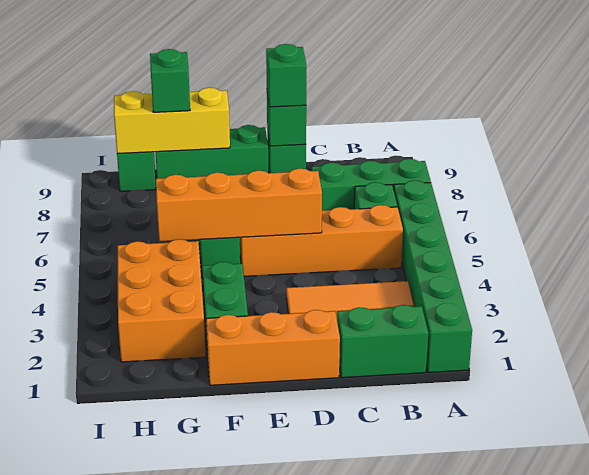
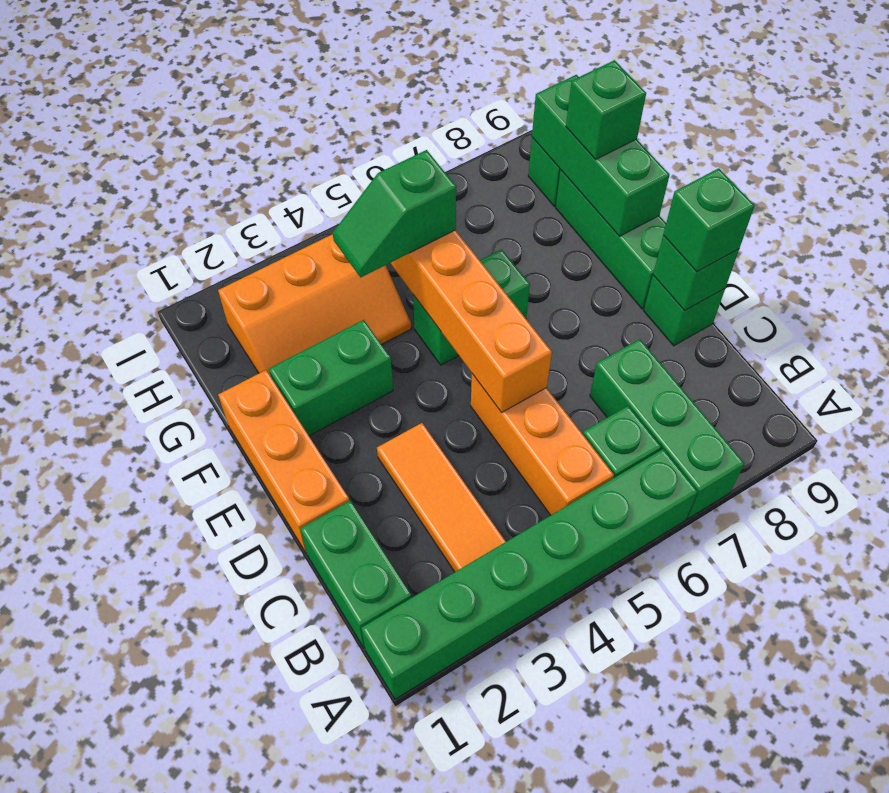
orange brick B5:E5 level 1 -> orange brick B5:D5 level 1
yellow brick F9:H9 level 2 -> green brick F9:H9 level 2
orange brick G2:H4 level 1 -> orange slope G2:H4 level 1 top H
none -> green slope G4:G5 level 3 top 5

